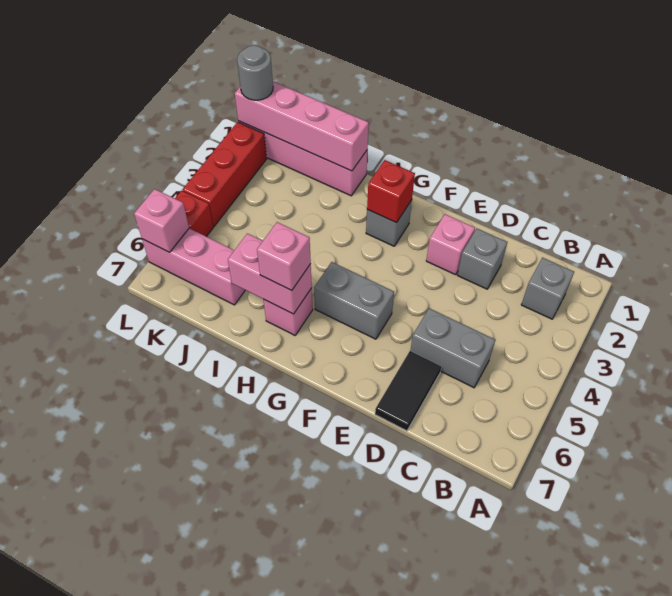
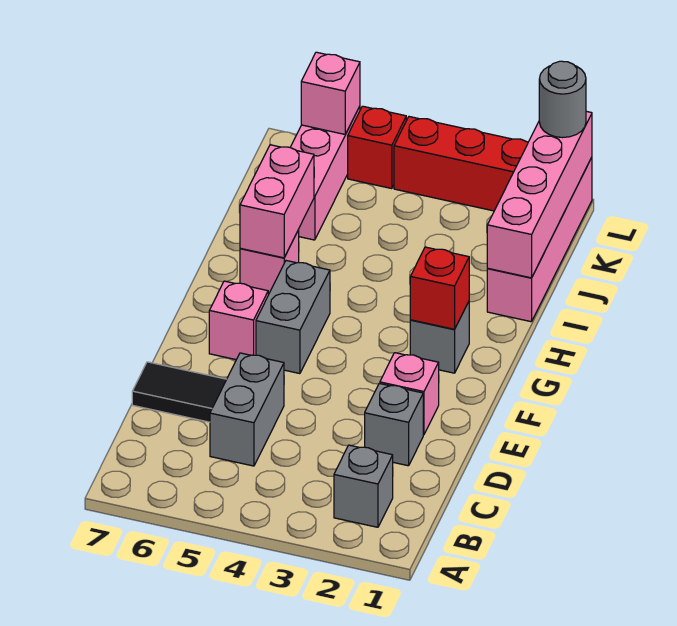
pink brick H6 level 3 -> pink brick F6 level 1

